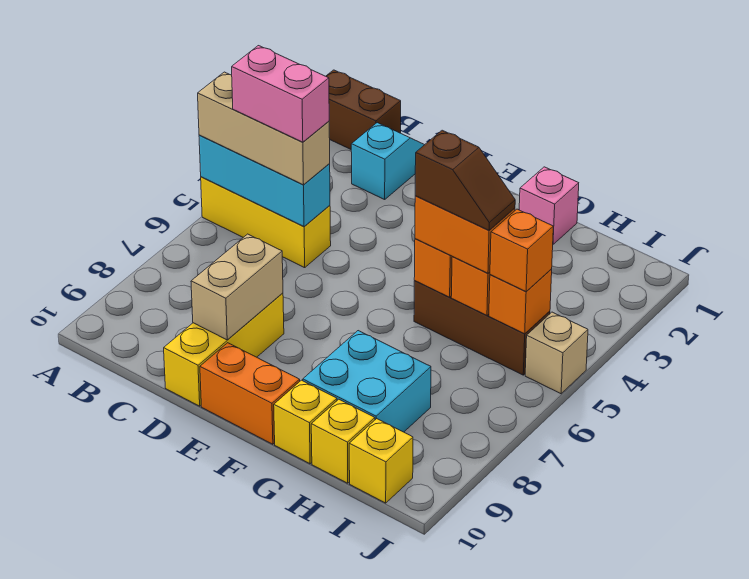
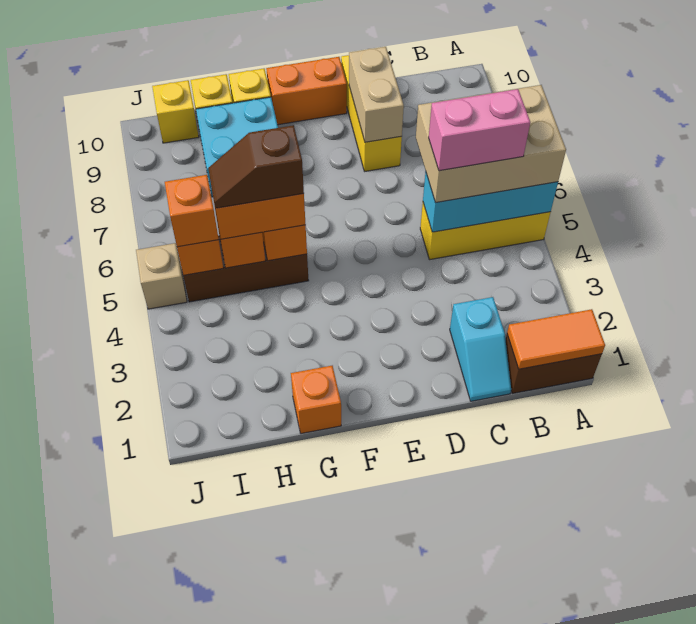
none -> orange tile A1:B1 level 2
tan brick A5:C5 level 3 -> tan brick A5:C6 level 3
pink brick G1 level 1 -> orange brick G1 level 1

